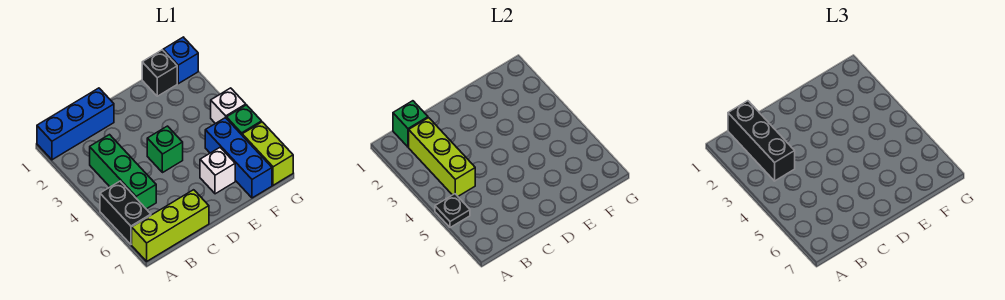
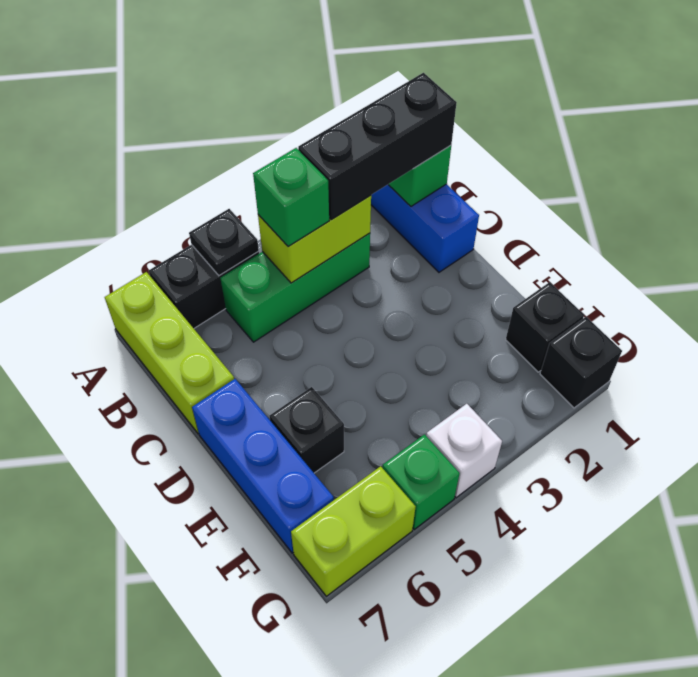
lime brick B2:B4 level 2 -> lime brick B3:B4 level 2
green brick D4 level 1 -> green brick B4 level 3
white brick E6 level 1 -> black brick E6 level 1
blue brick F5:F7 level 1 -> blue brick D7:F7 level 1
blue brick G1 level 1 -> black brick G1 level 1

